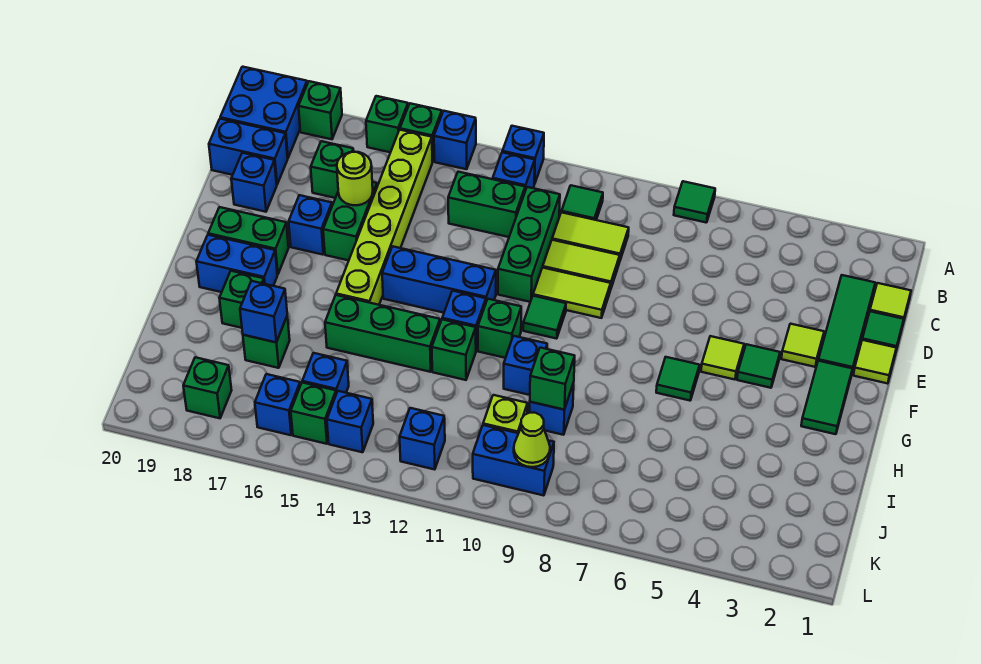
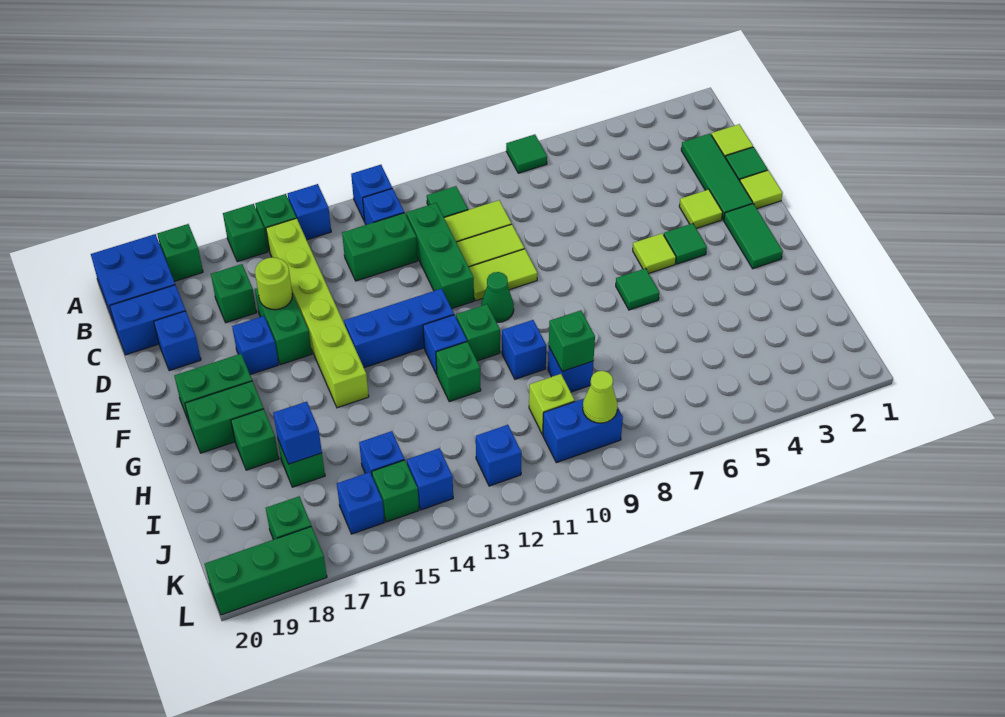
green tile F10 level 1 -> green cone F10 level 1
blue brick G18:G19 level 1 -> green brick G18:G19 level 1
green brick H13:H15 level 1 -> green brick L18:L20 level 1

